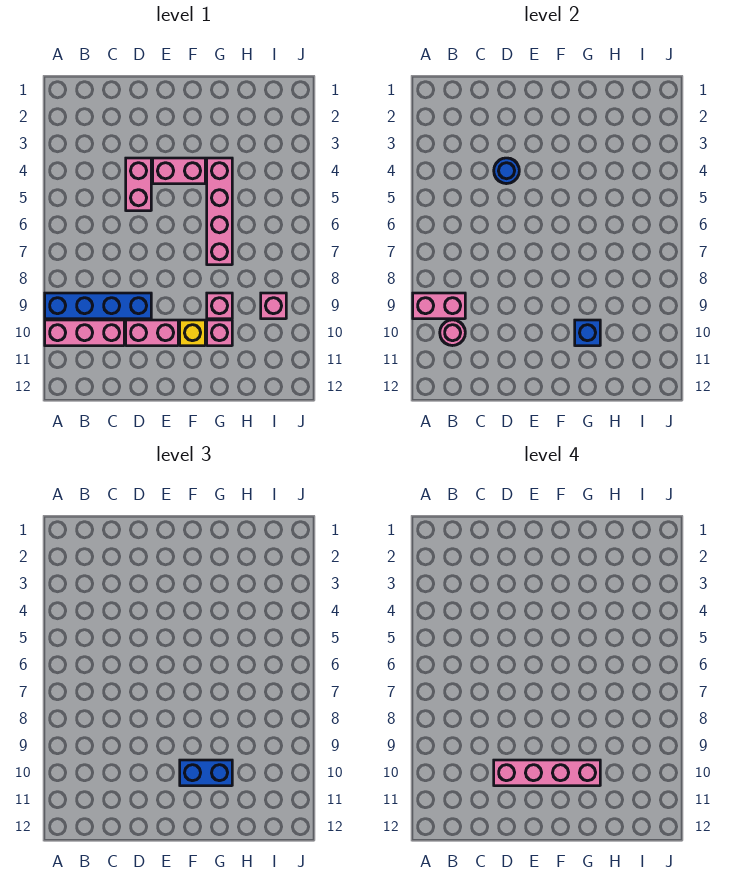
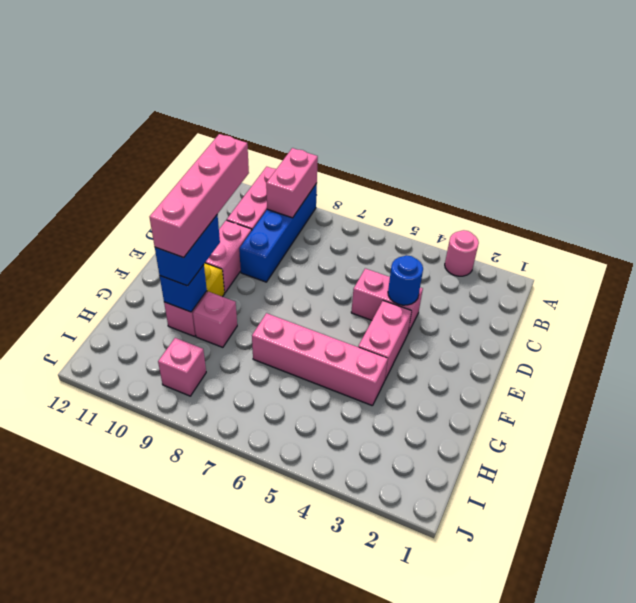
pink round brick B10 level 2 -> pink round brick A3 level 1

